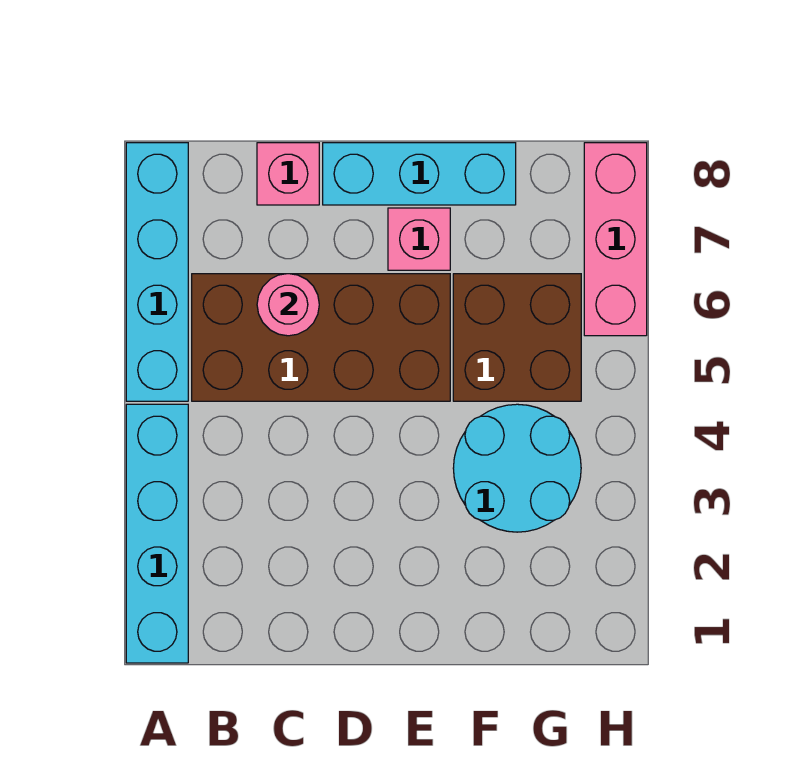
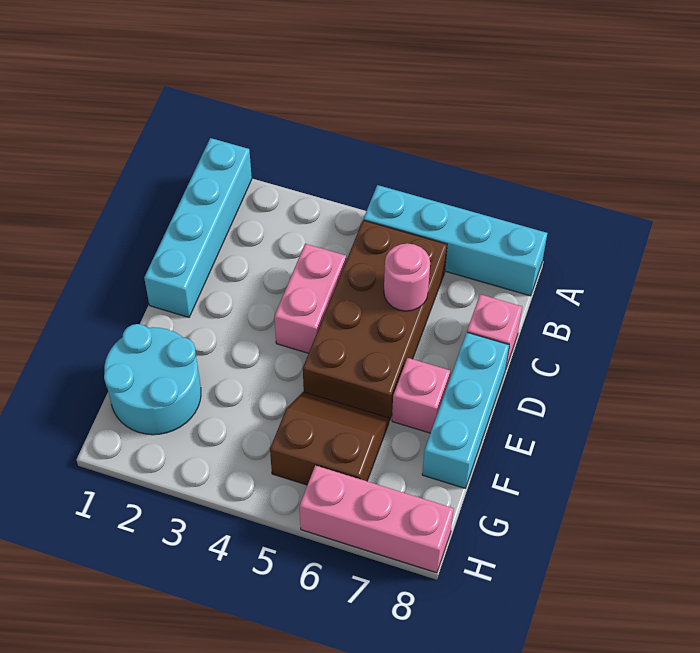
cyan brick A1:A4 level 1 -> cyan brick A1:D1 level 1
none -> pink brick C4:D4 level 1
cyan round brick F3:G4 level 1 -> cyan round brick F1:G2 level 1
brown brick F5:G6 level 1 -> brown slope F5:G6 level 1 top G

